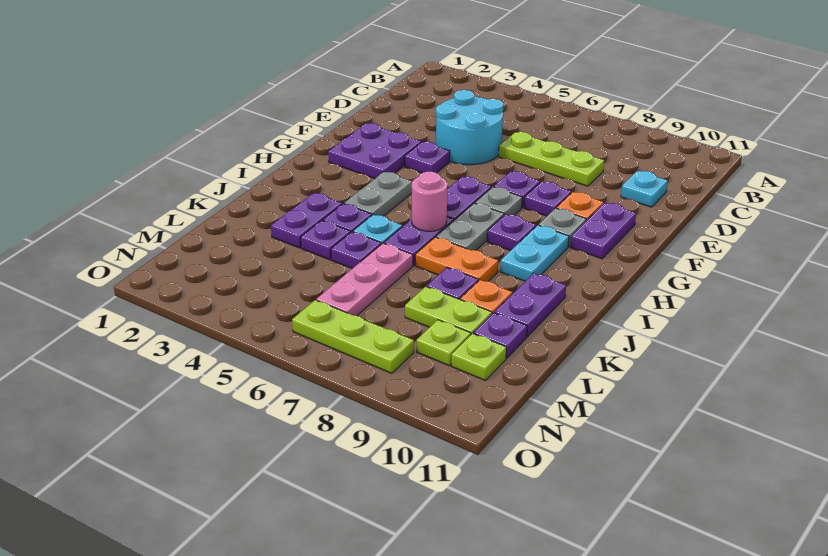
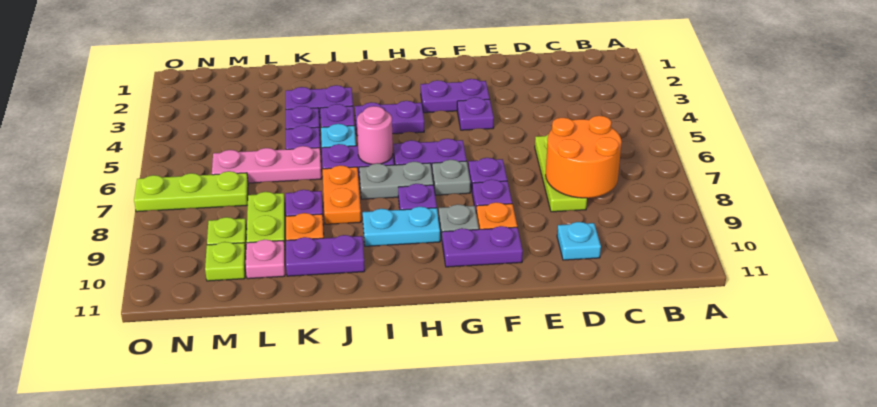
none -> orange round brick C7:D8 level 2
cyan round brick D4:E5 level 1 -> none
purple plate F2:G3 level 1 -> purple plate F3:G3 level 1
grey plate H4:I4 level 1 -> purple plate H4:I4 level 1
purple plate L10 level 1 -> pink plate L10 level 1
lime plate N6:N8 level 1 -> lime plate M7:O7 level 1

